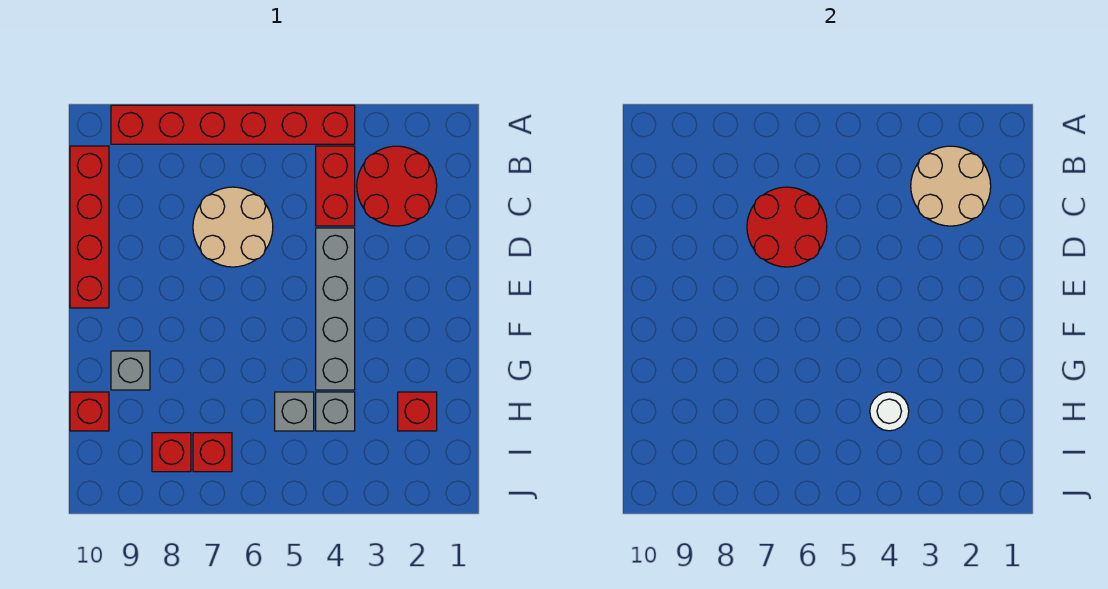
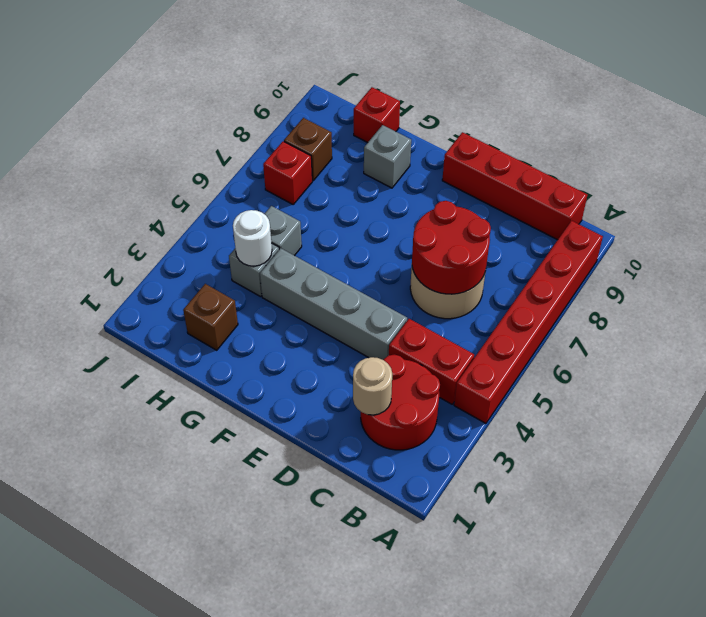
tan round brick B2:C3 level 2 -> tan round brick C2 level 2
red brick H2 level 1 -> brown brick H2 level 1
red brick I8 level 1 -> brown brick I8 level 1

